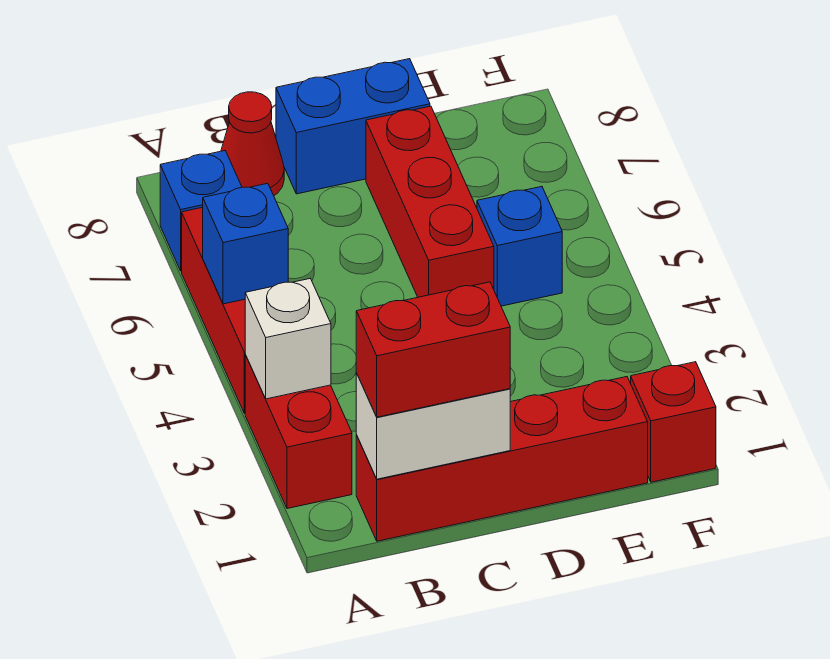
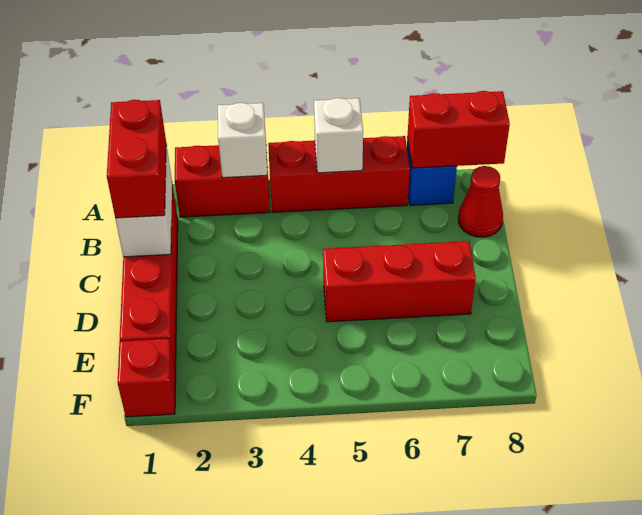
blue brick A5 level 2 -> white brick A5 level 2
none -> red brick A7:A8 level 2
blue brick C8:D8 level 1 -> none
blue brick E5 level 1 -> none

